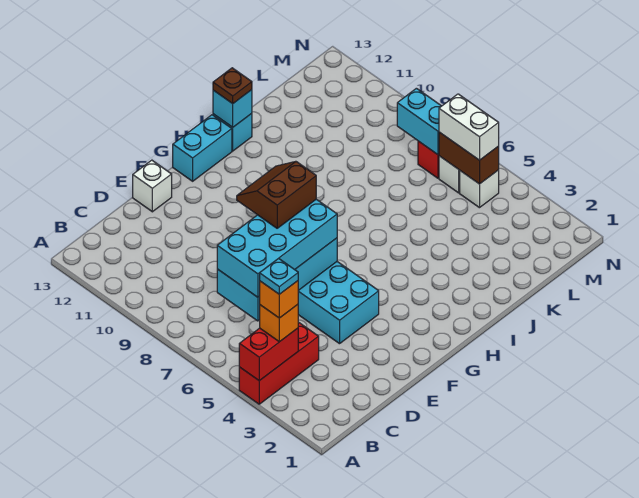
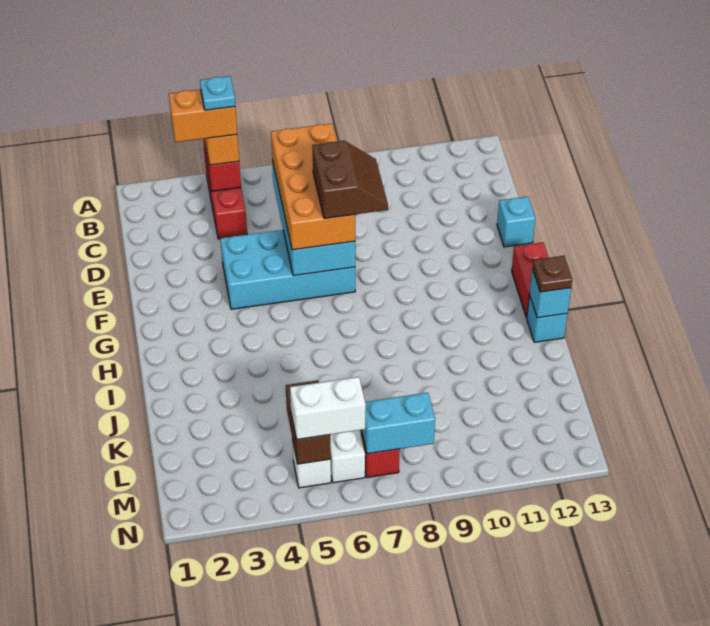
orange brick B4 level 4 -> orange brick B3:B4 level 4
cyan brick C6:F7 level 3 -> orange brick C6:F7 level 3
white brick E13 level 1 -> cyan brick E13 level 1
cyan brick G13:H13 level 1 -> red brick G13:H13 level 1
brown brick M5:M6 level 2 -> brown brick L5:M5 level 2

